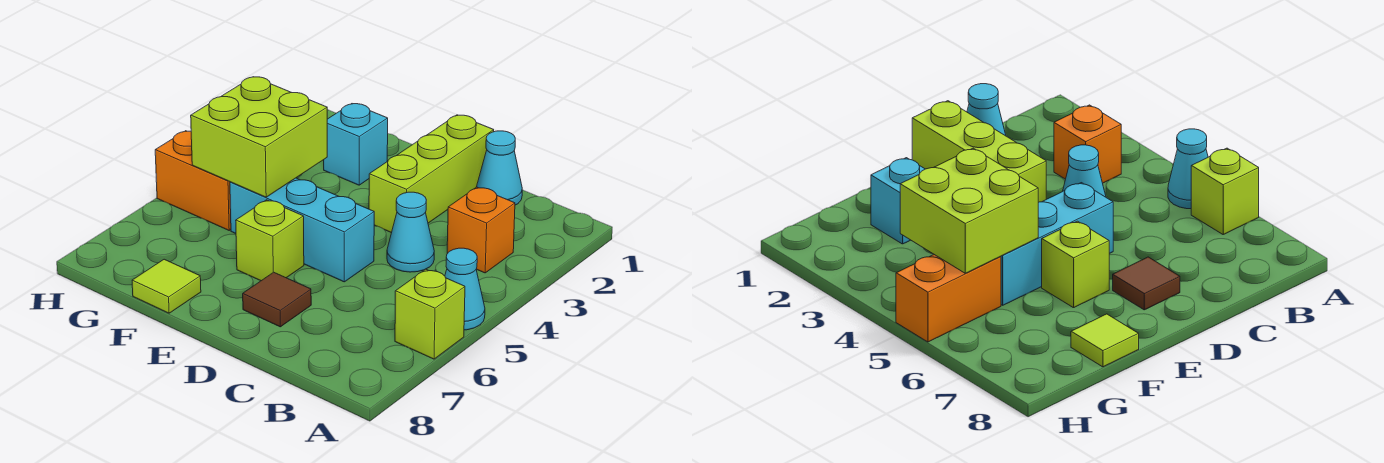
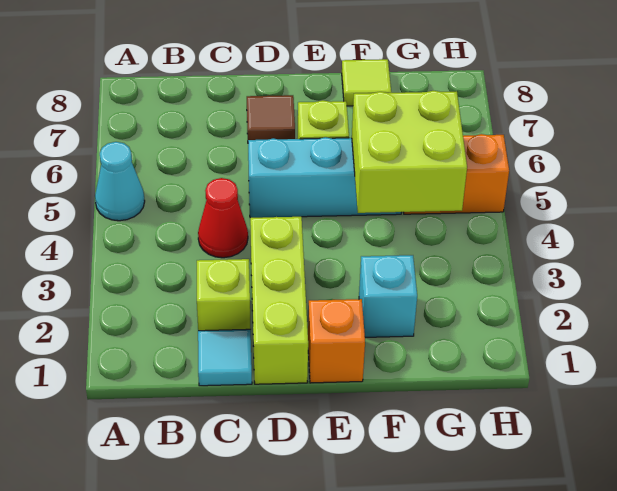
lime brick A6 level 1 -> lime brick C2 level 1
orange brick B3 level 1 -> orange brick E1 level 1
cyan cone C1 level 1 -> cyan tile C1 level 1
cyan cone C4 level 1 -> red cone C4 level 1

